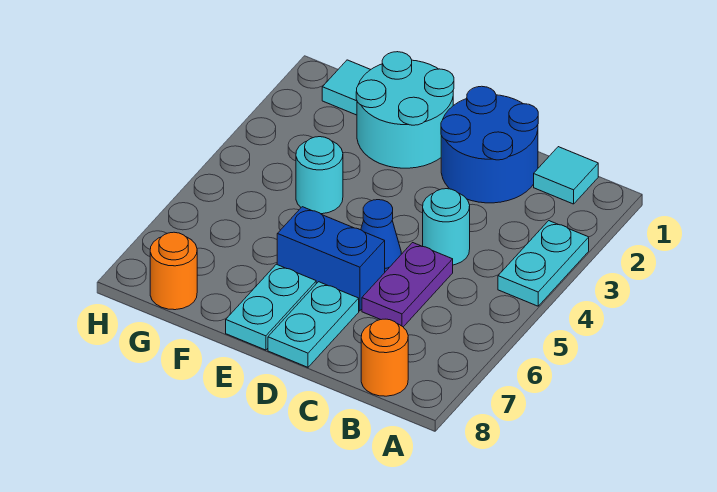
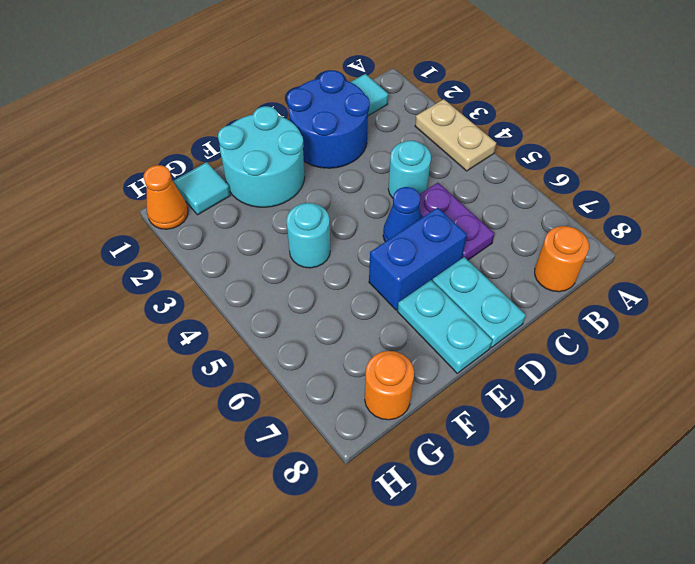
cyan plate A3:A4 level 1 -> tan plate A3:A4 level 1
none -> orange cone H1 level 1

